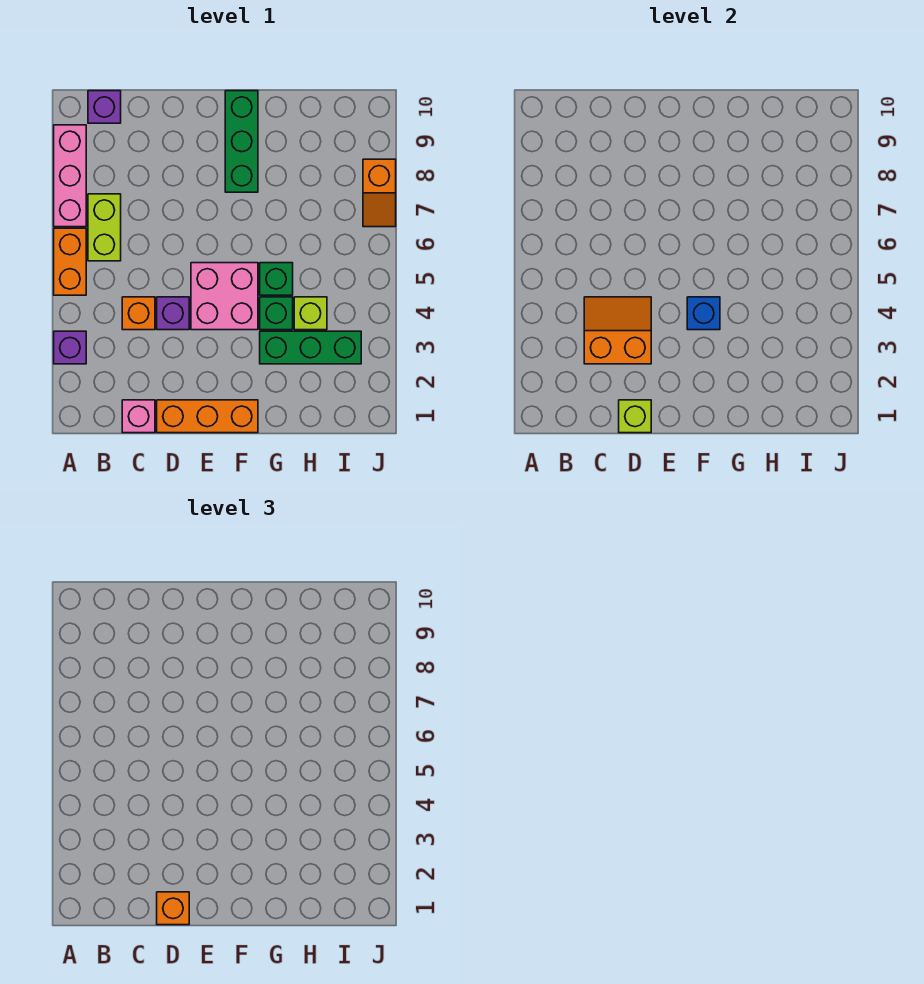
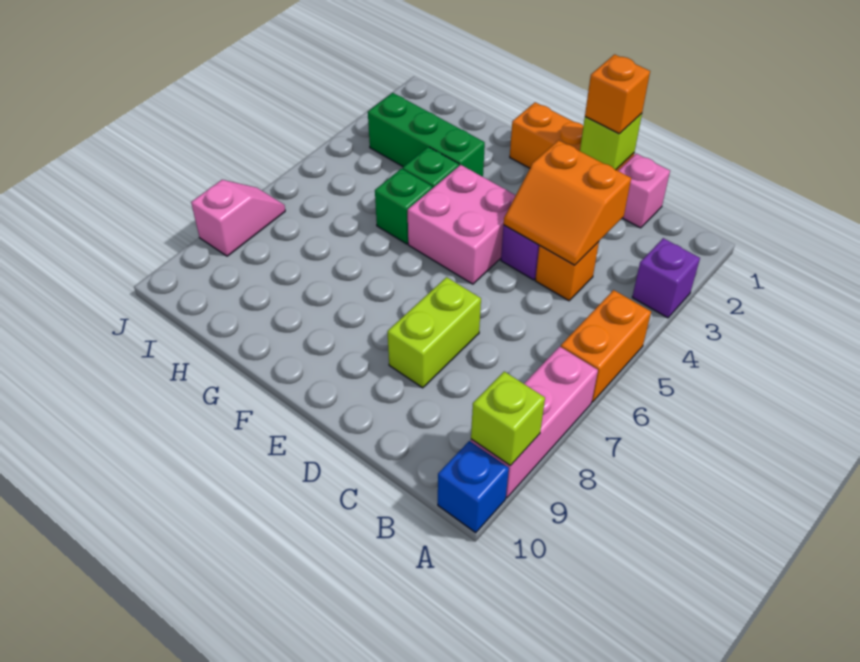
lime brick B6:B7 level 1 -> lime brick D7:D8 level 1
purple brick B10 level 1 -> none
blue brick F4 level 2 -> blue brick A10 level 1
green brick F8:F10 level 1 -> none
lime brick H4 level 1 -> lime brick A9 level 2
orange slope J7:J8 level 1 top 8 -> pink slope J7:J8 level 1 top 8

